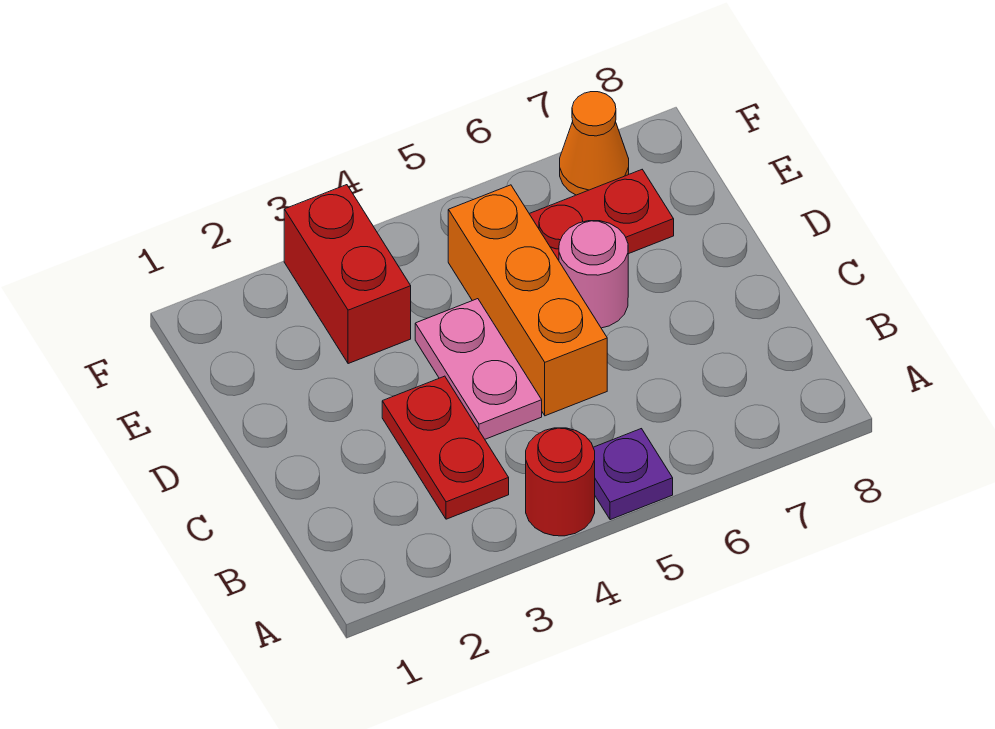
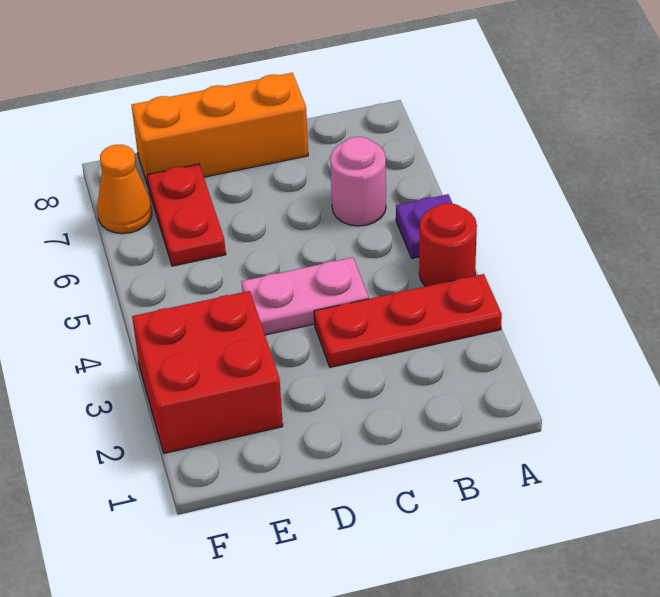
red plate B3:C3 level 1 -> red plate A3:C3 level 1
orange brick C5:E5 level 1 -> orange brick C8:E8 level 1
pink round brick D6 level 1 -> pink round brick B6 level 1
red brick E3:F3 level 1 -> red brick E2:F3 level 1

